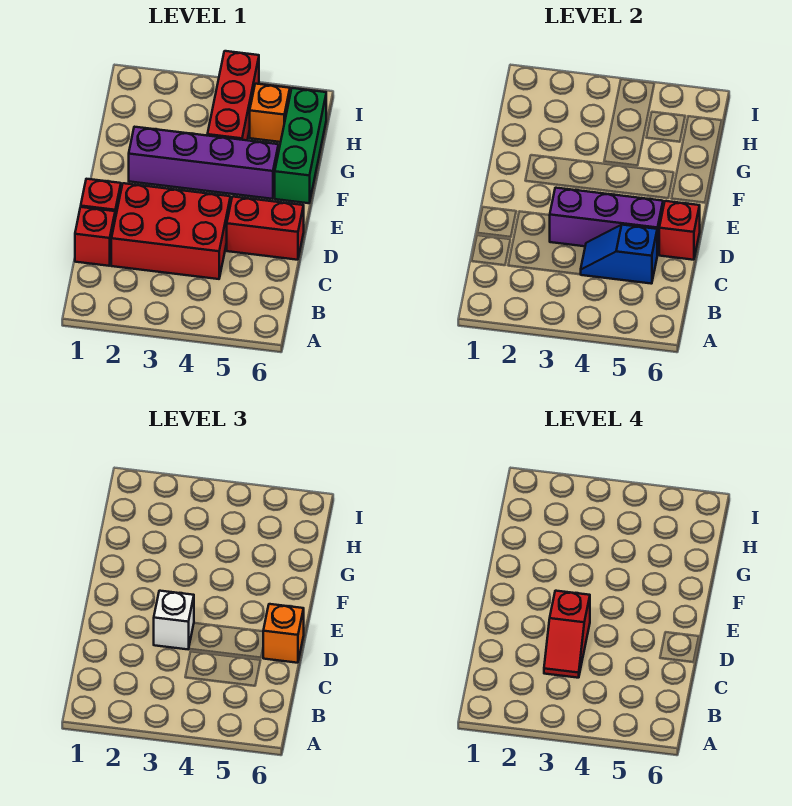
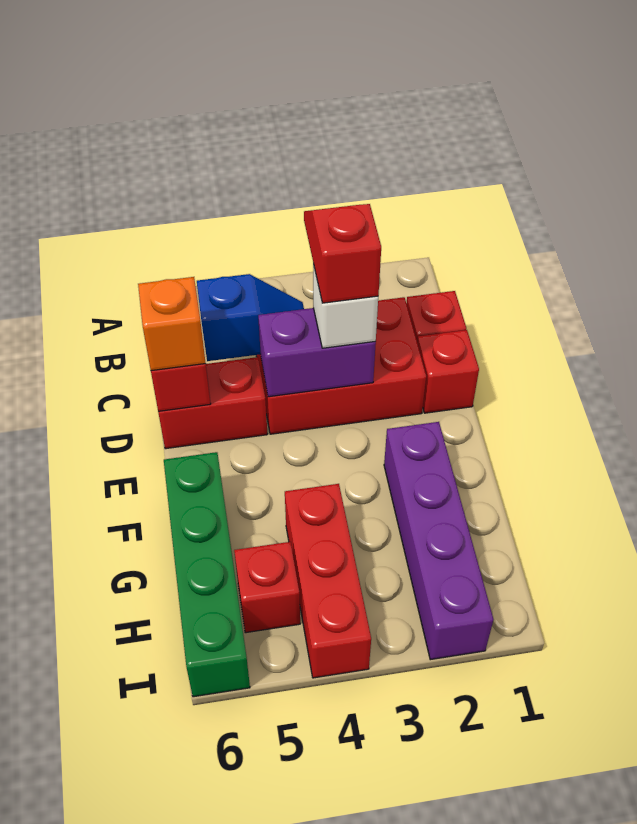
purple brick D3:D5 level 2 -> purple brick D3:D4 level 2
purple brick F2:F5 level 1 -> purple brick F2:I2 level 1
green brick F6:H6 level 1 -> green brick F6:I6 level 1
orange brick H5 level 1 -> red brick H5 level 1

